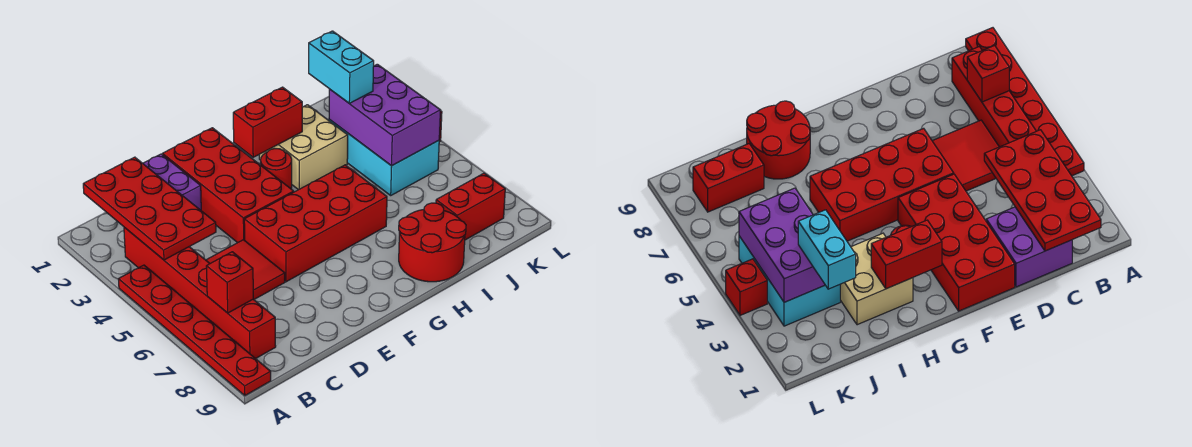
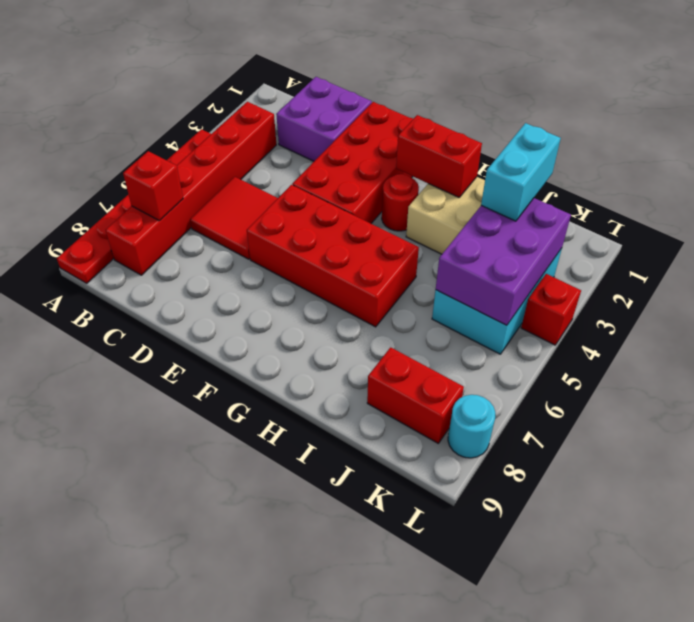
red plate B1:C4 level 2 -> none
red round brick H8:I9 level 1 -> none
none -> cyan round brick L8 level 1

